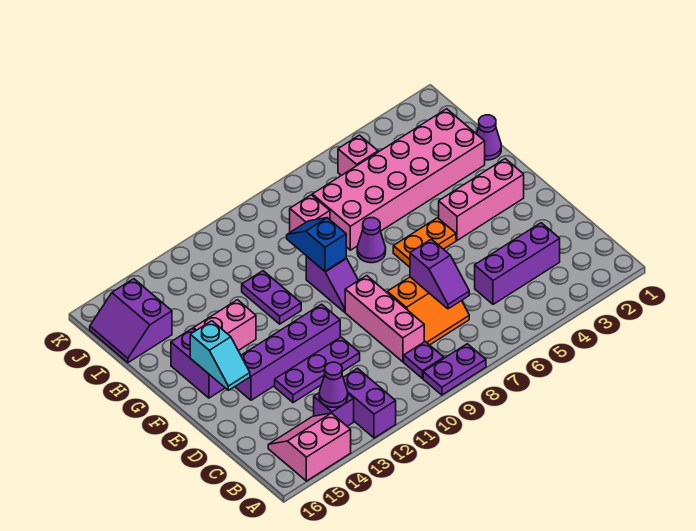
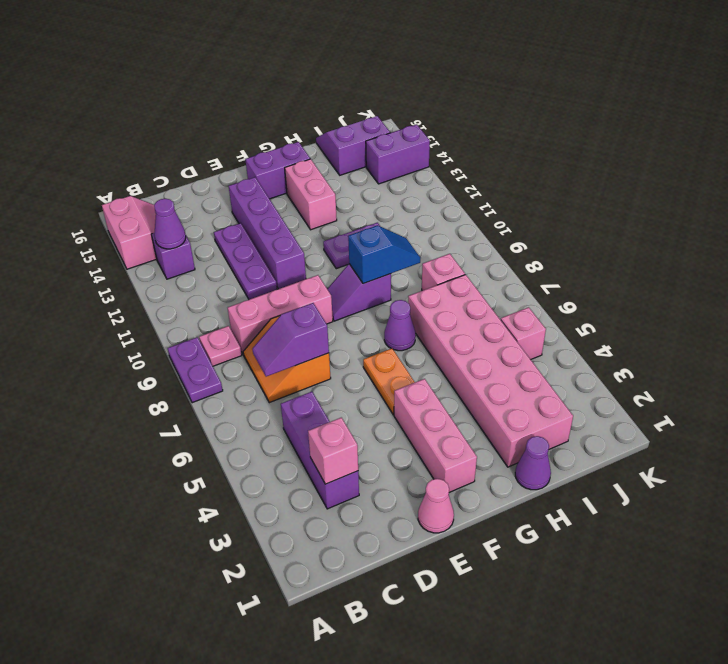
purple brick A12:B12 level 1 -> purple brick J14:K14 level 1
purple plate B9 level 1 -> pink plate B9 level 1
none -> pink brick C3 level 2
none -> pink cone E1 level 1
cyan slope E15:F15 level 2 top F -> none

